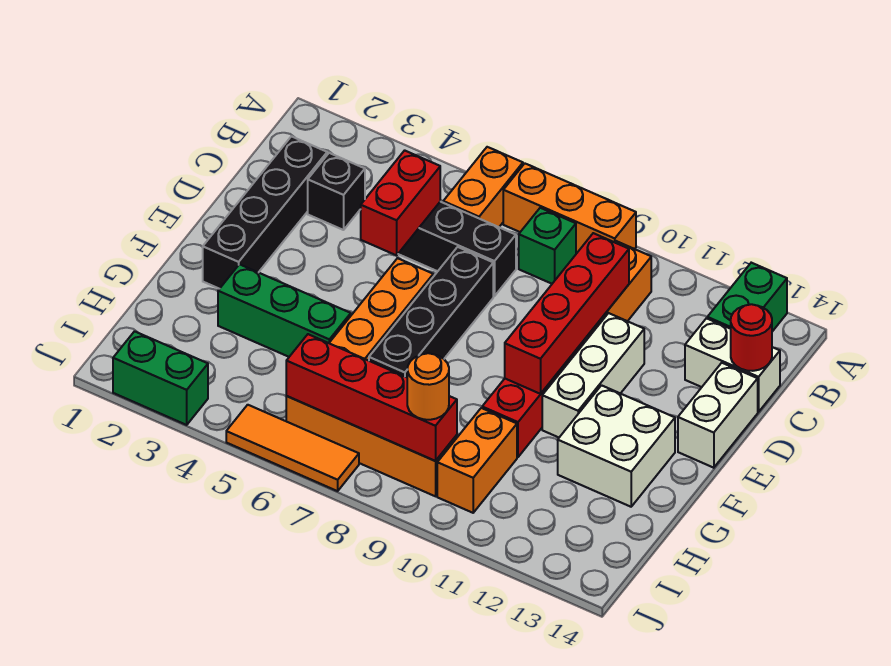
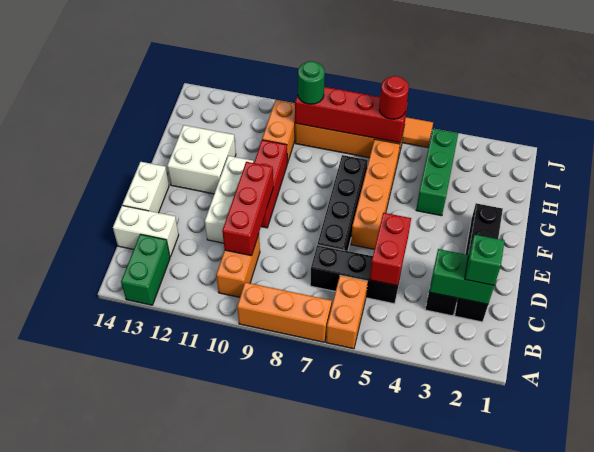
green brick B8 level 1 -> green brick C2 level 3
red brick C10:F10 level 2 -> red brick C10:E10 level 2
red round brick C14 level 2 -> red round brick I6 level 3
green brick G3:G5 level 1 -> green brick G4:I4 level 1
orange round brick I9 level 3 -> green round brick I9 level 3
green brick J2:J3 level 1 -> green brick C2:C3 level 2

